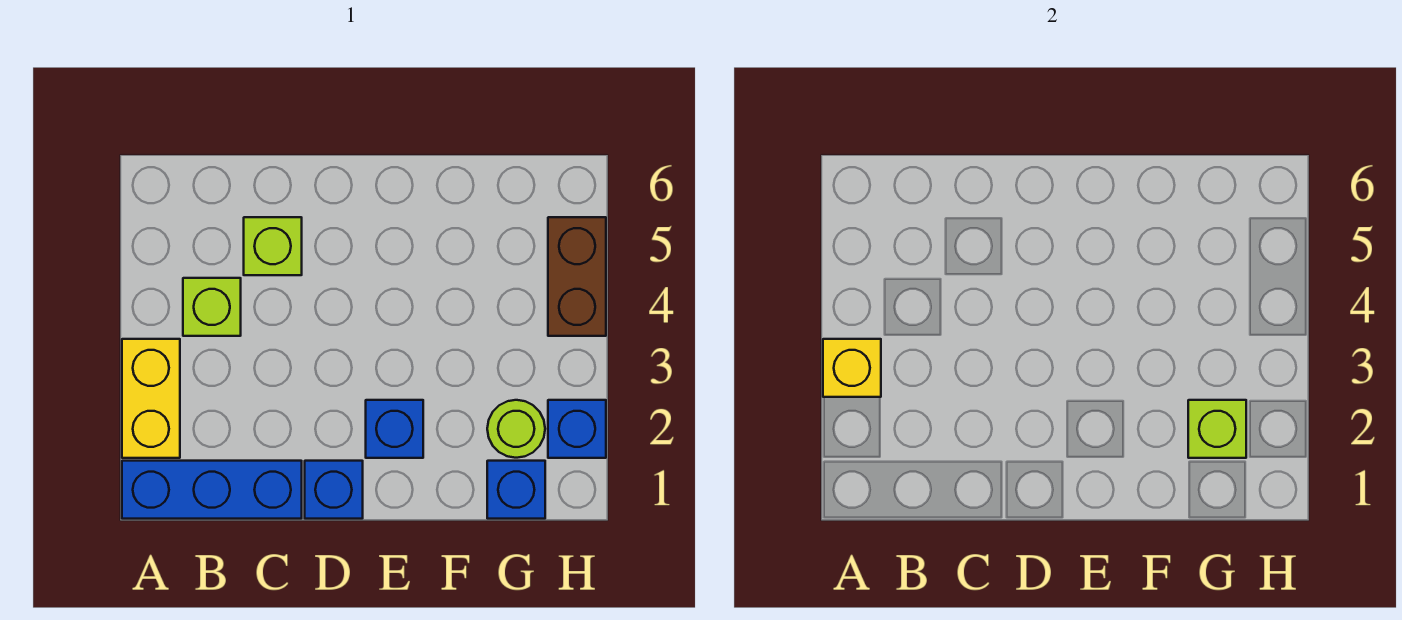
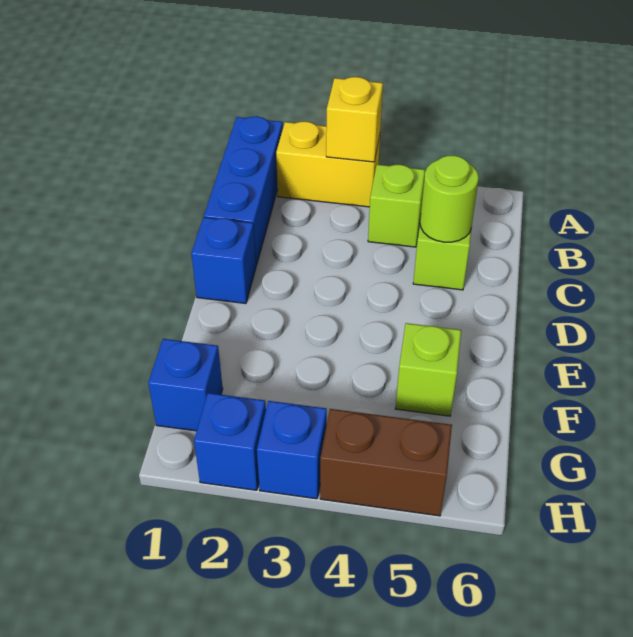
blue brick E2 level 1 -> blue brick H3 level 1
lime round brick G2 level 1 -> lime round brick C5 level 2
lime brick G2 level 2 -> lime brick F5 level 1

